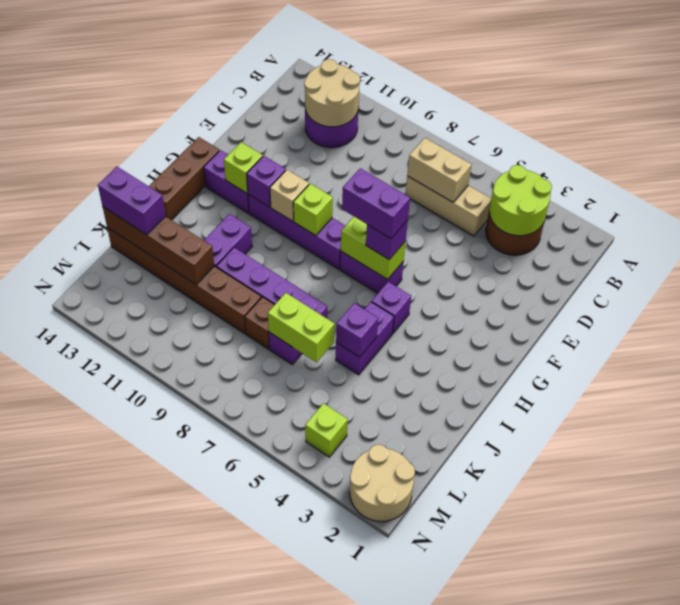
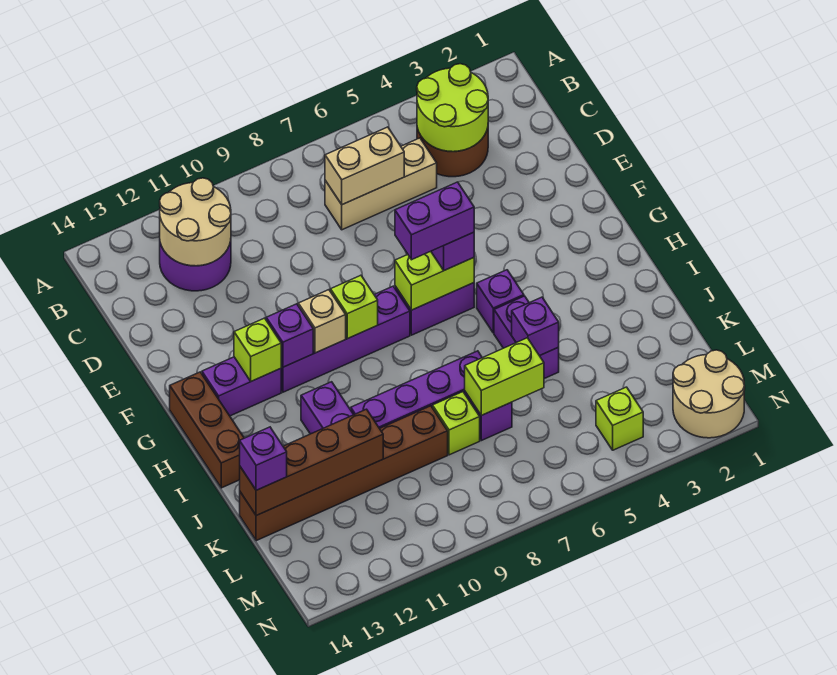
brown brick K8 level 1 -> lime brick K8 level 1
purple brick K13:K14 level 3 -> purple brick K14 level 3

